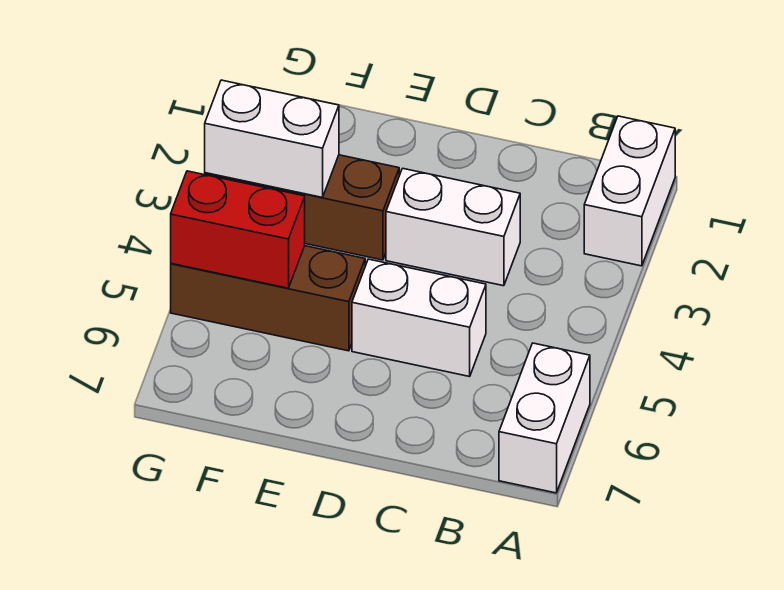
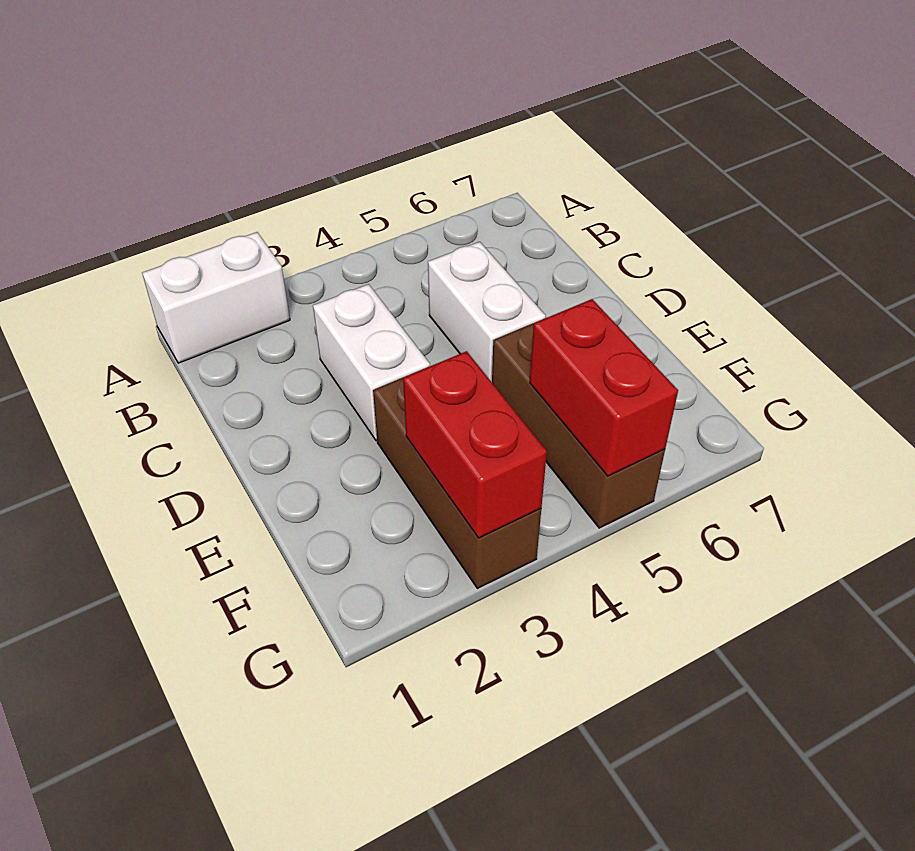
white brick A6:A7 level 1 -> none
white brick F3:G3 level 2 -> red brick F3:G3 level 2

